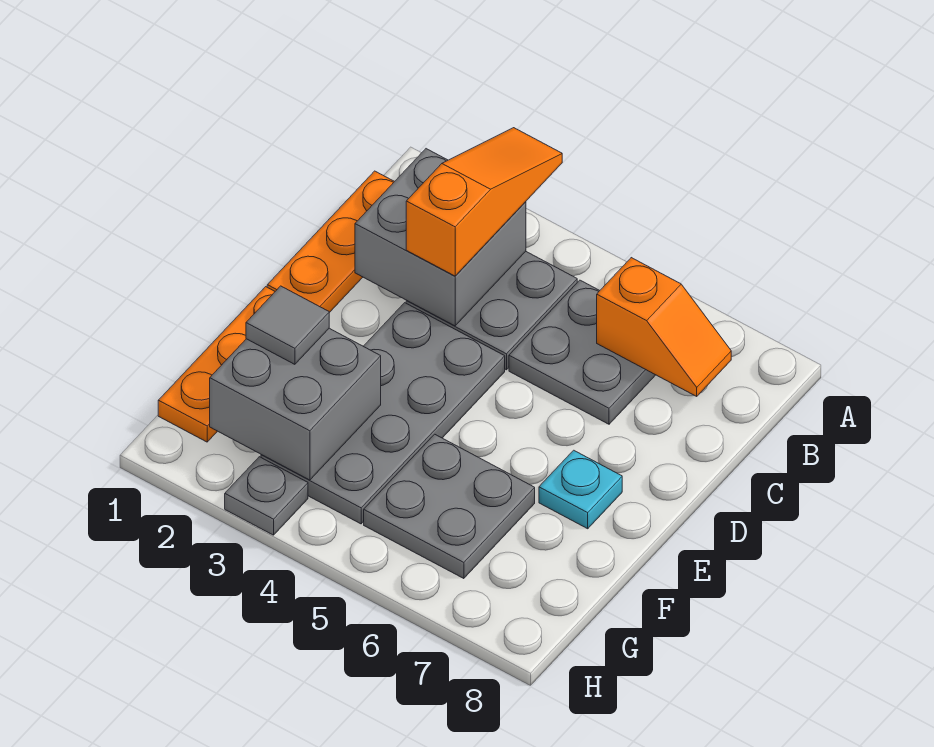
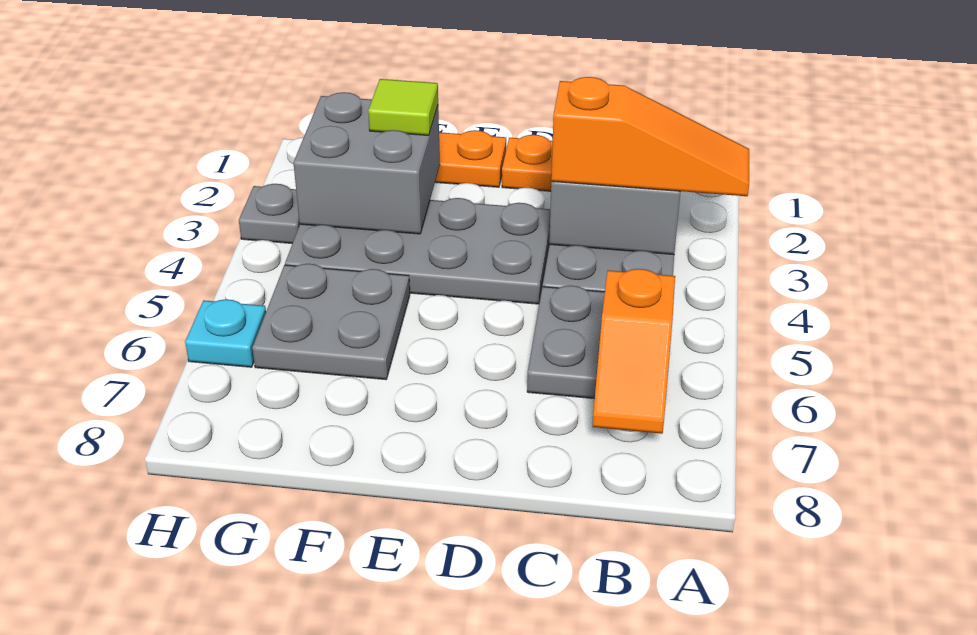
cyan plate E7 level 1 -> cyan plate H6 level 1
grey tile F2 level 3 -> lime tile F2 level 3

